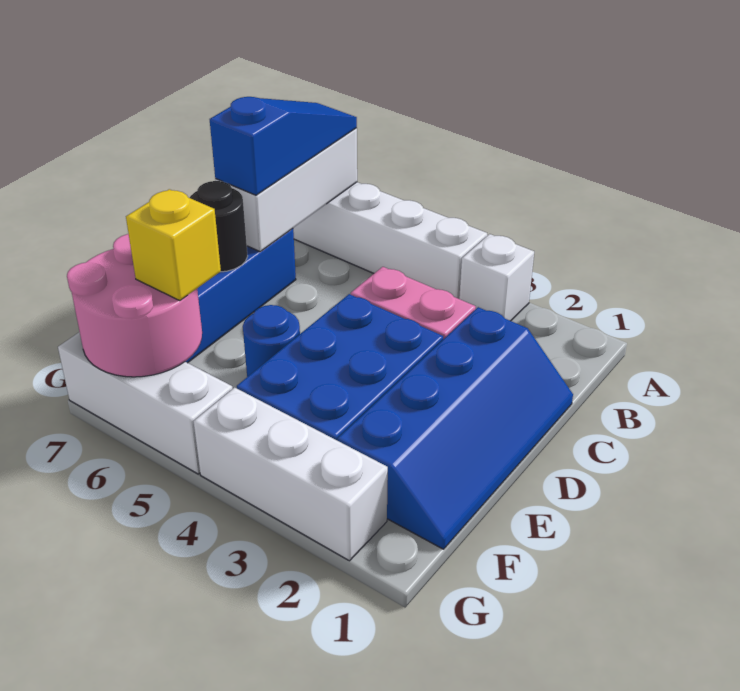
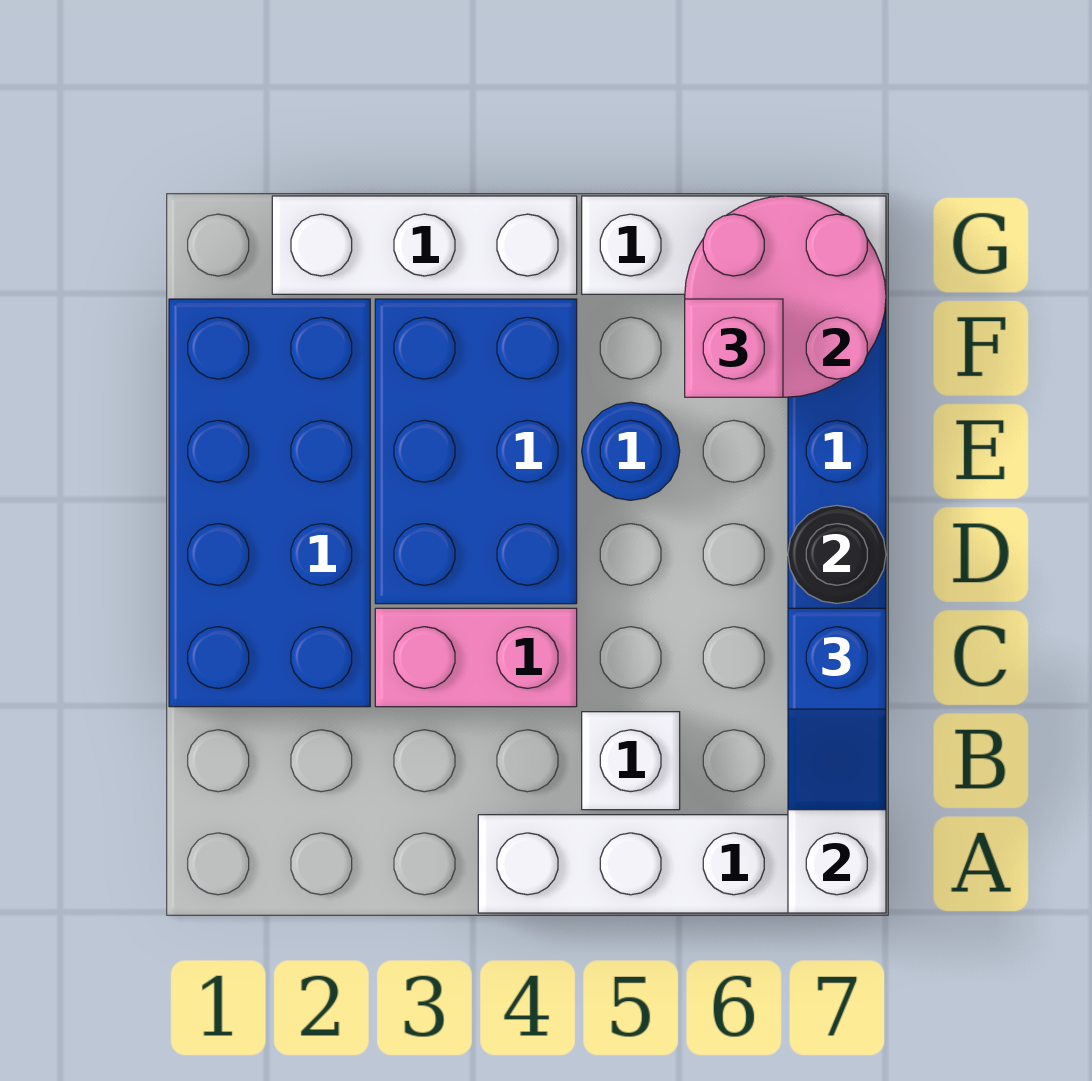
white brick A3 level 1 -> white brick B5 level 1
blue slope A7:C7 level 3 top C -> blue slope B7:C7 level 3 top C
blue slope C1:F2 level 1 top 2 -> blue brick C1:F2 level 1
yellow brick F6 level 3 -> pink brick F6 level 3

